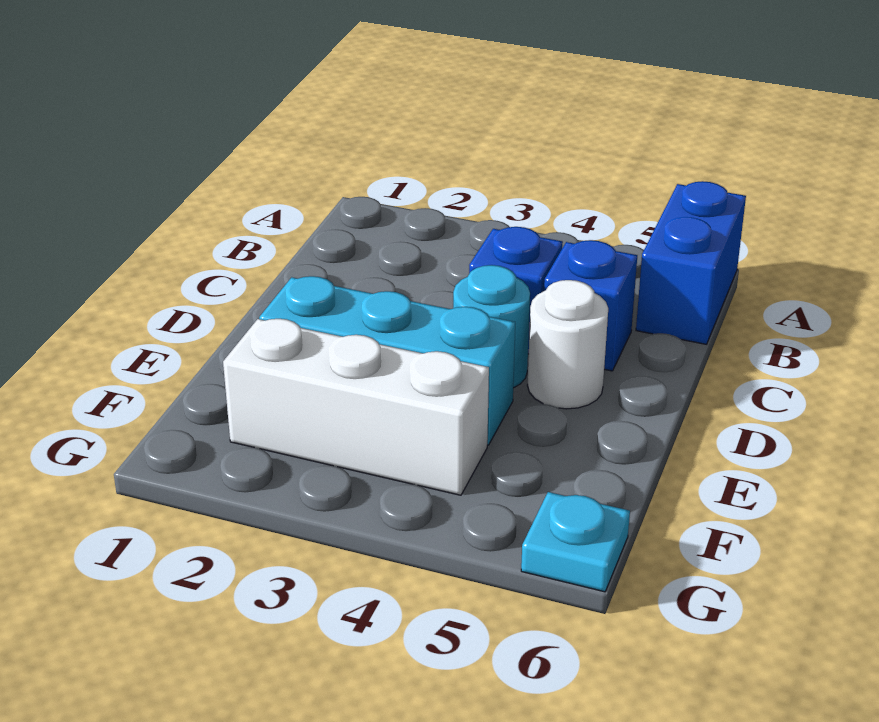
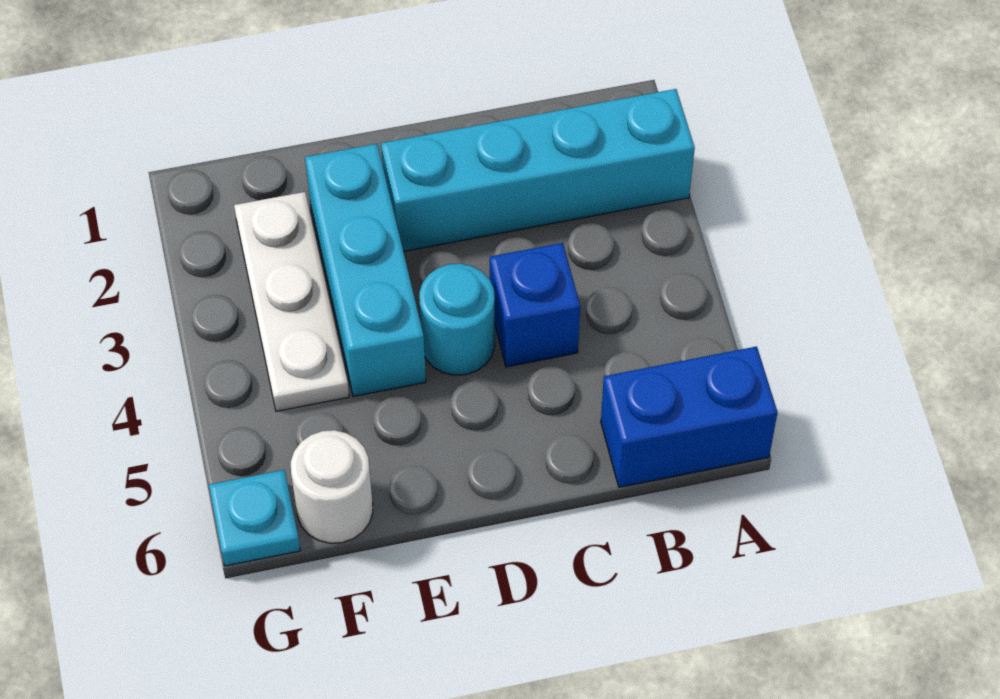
none -> cyan brick A2:D2 level 1
blue brick C5 level 1 -> none
white round brick D5 level 1 -> white round brick F6 level 1
white brick F2:F4 level 1 -> white plate F2:F4 level 1

